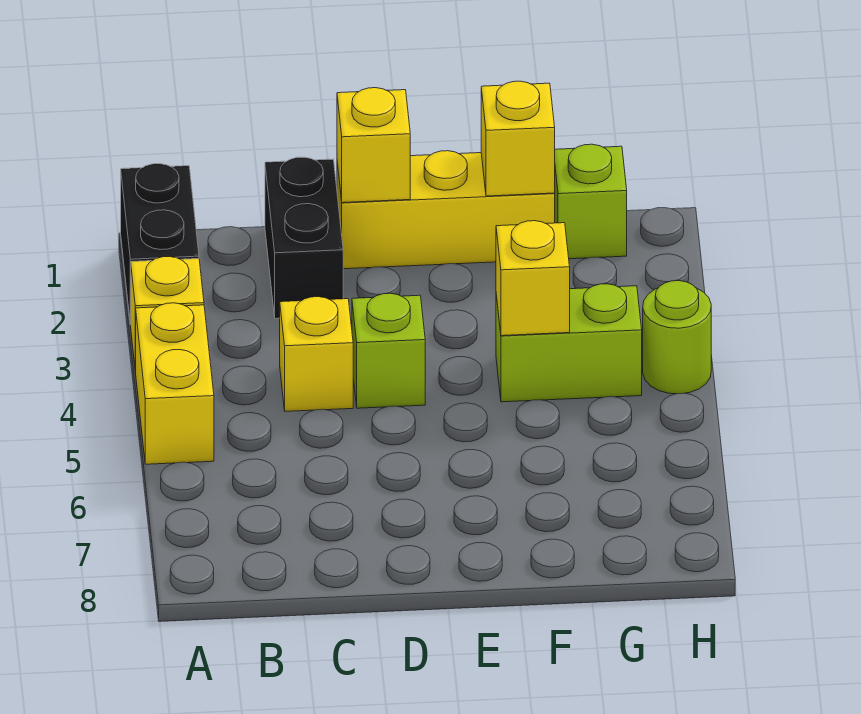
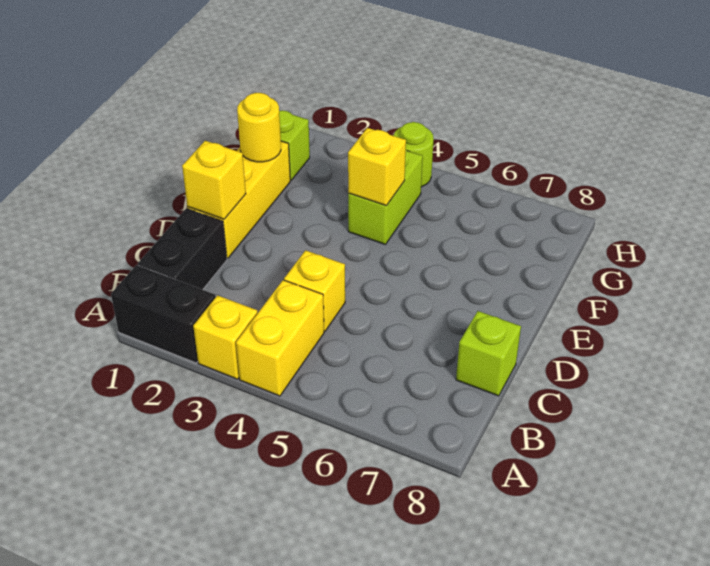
yellow brick A4:A5 level 1 -> yellow brick A4:B4 level 1
black brick C1:C2 level 1 -> black brick B1:C1 level 1
lime brick D4 level 1 -> lime brick C8 level 1
yellow brick F1 level 2 -> yellow round brick F1 level 2

